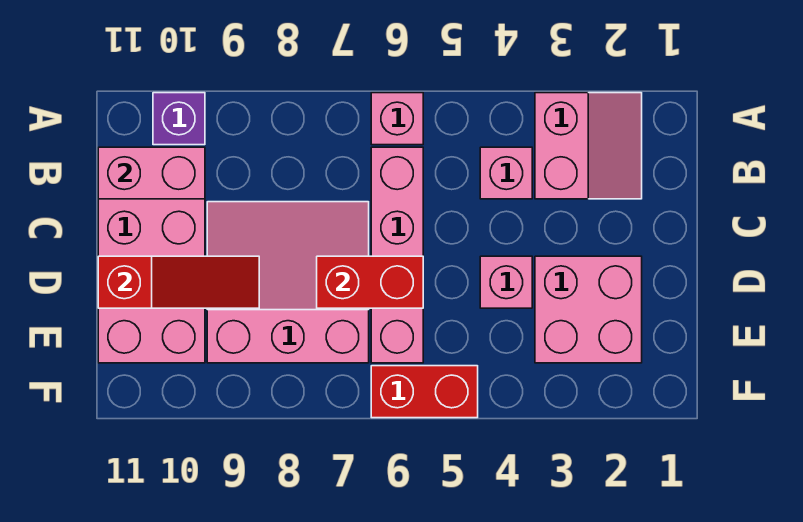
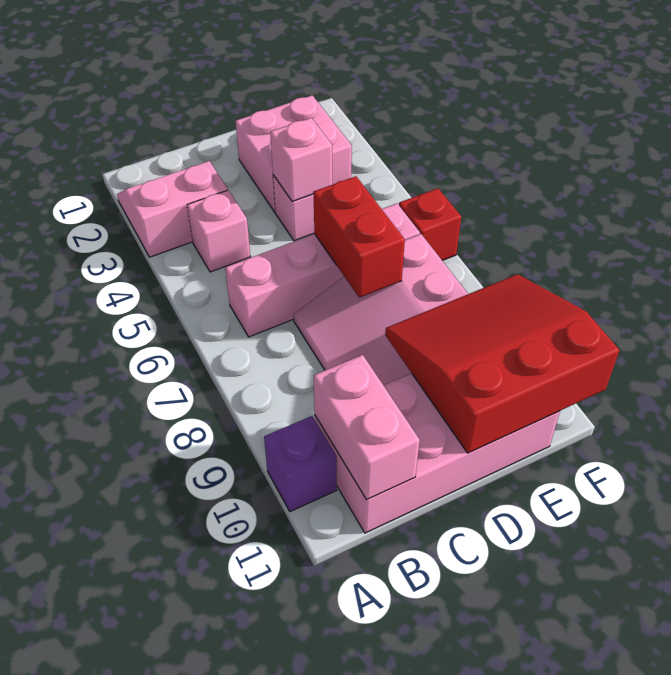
pink brick A6 level 1 -> pink brick D4 level 2
red slope D9:D11 level 2 top 11 -> red slope D9:F11 level 2 top 11
red brick F5:F6 level 1 -> red brick F6 level 1

